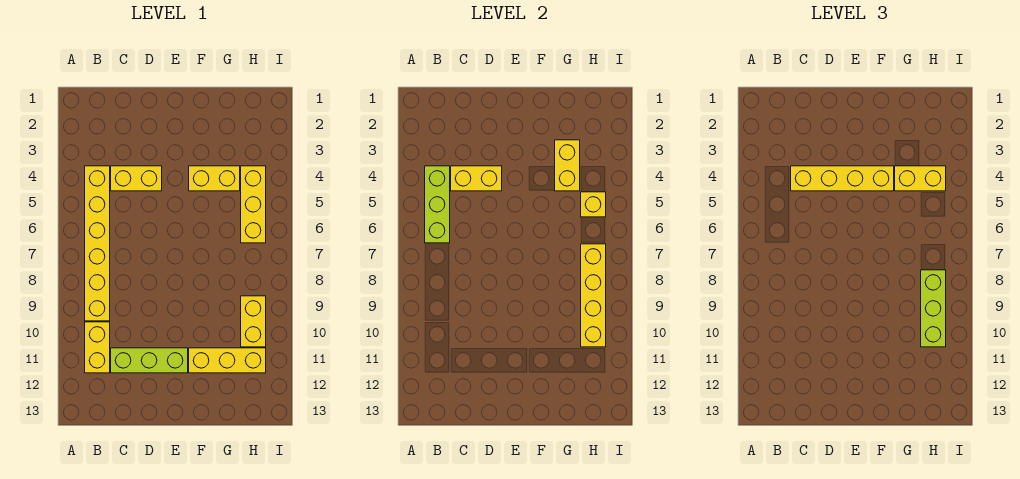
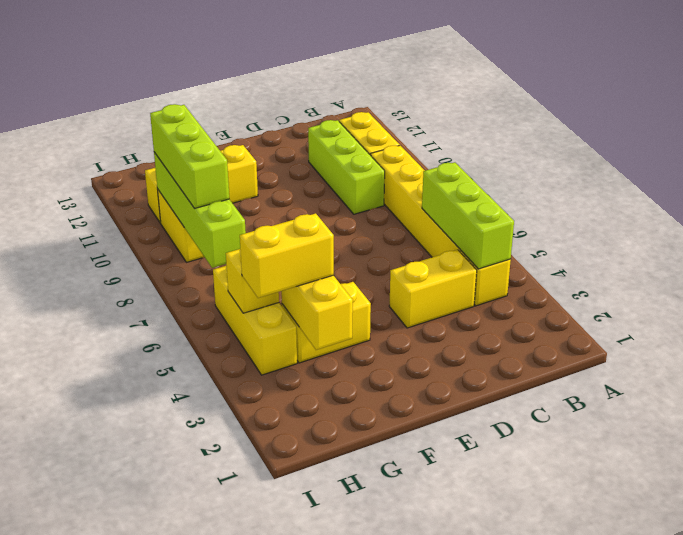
yellow brick C4:D4 level 2 -> none
yellow brick C4:F4 level 3 -> none
lime brick C11:E11 level 1 -> lime brick C9:C11 level 1
yellow brick H7:H10 level 2 -> lime brick H7:H10 level 2

